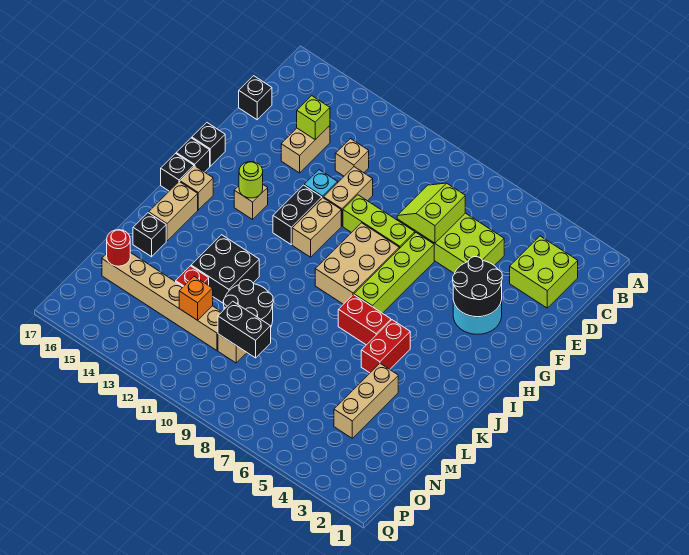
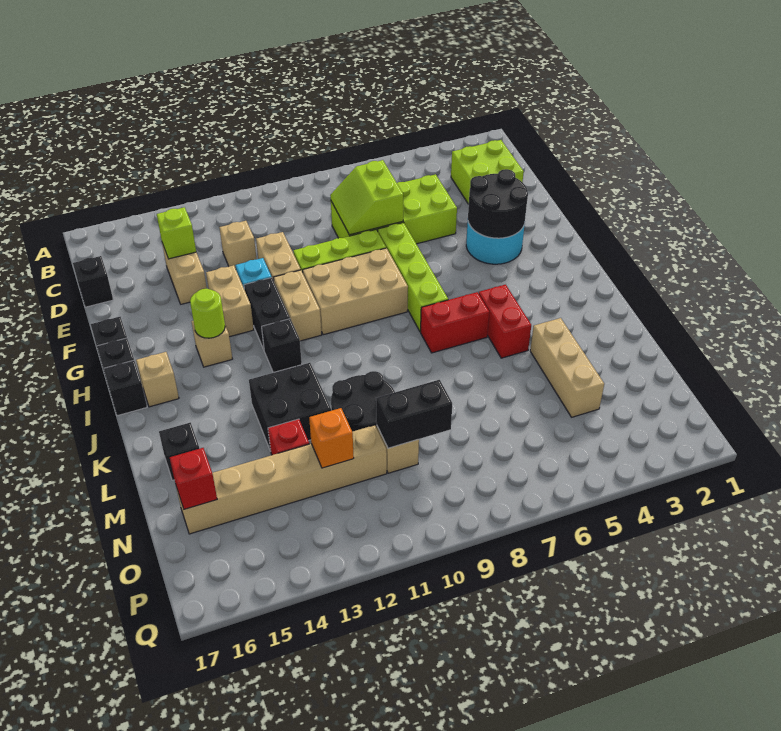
tan brick G8:I9 level 1 -> tan brick G8:H10 level 1
none -> black brick I12 level 1
tan brick J16:K16 level 1 -> tan brick F13:G13 level 1
red round brick N16 level 2 -> red brick N16 level 2

